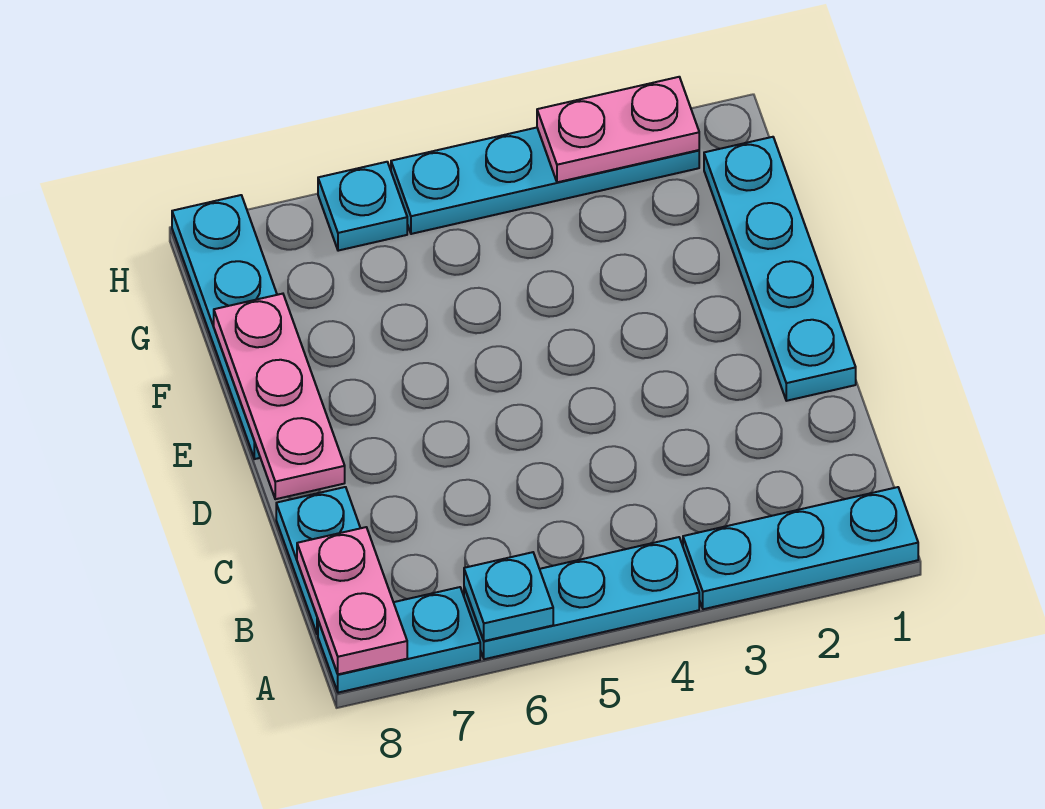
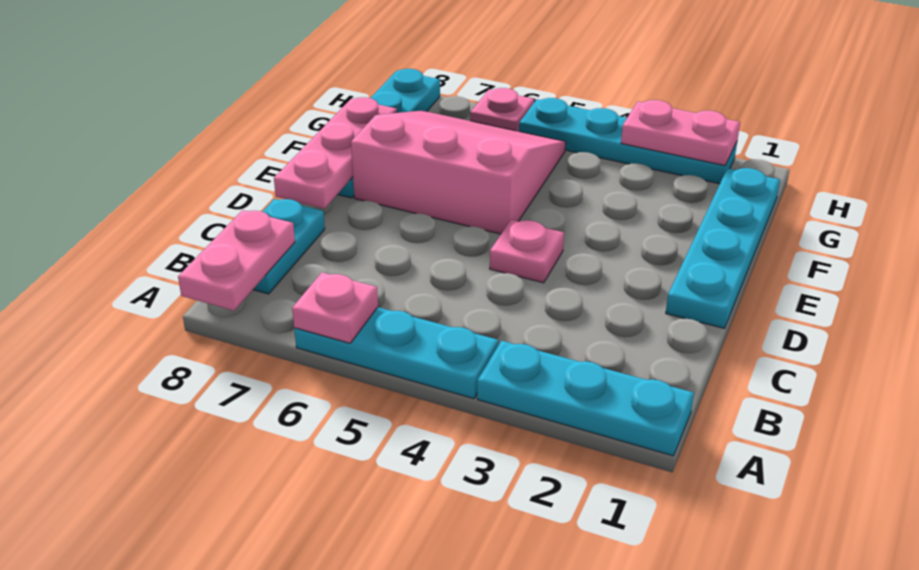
cyan plate A6 level 2 -> pink plate A6 level 2
cyan plate A7:A8 level 1 -> none
none -> pink plate D4 level 1
none -> pink slope E5:G7 level 1 top E
cyan plate H6 level 1 -> pink plate H6 level 1

